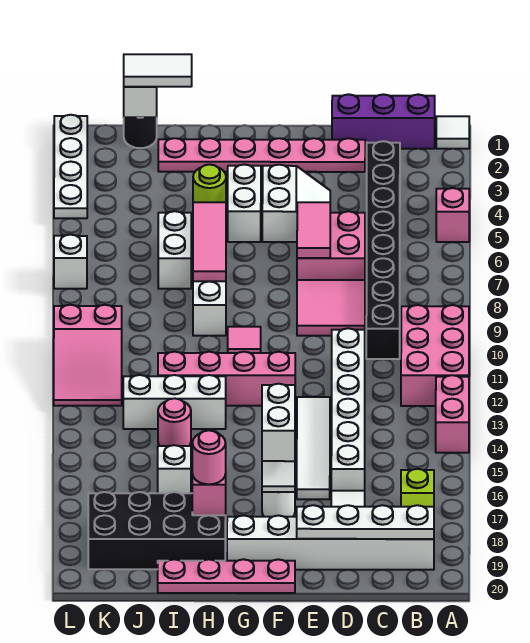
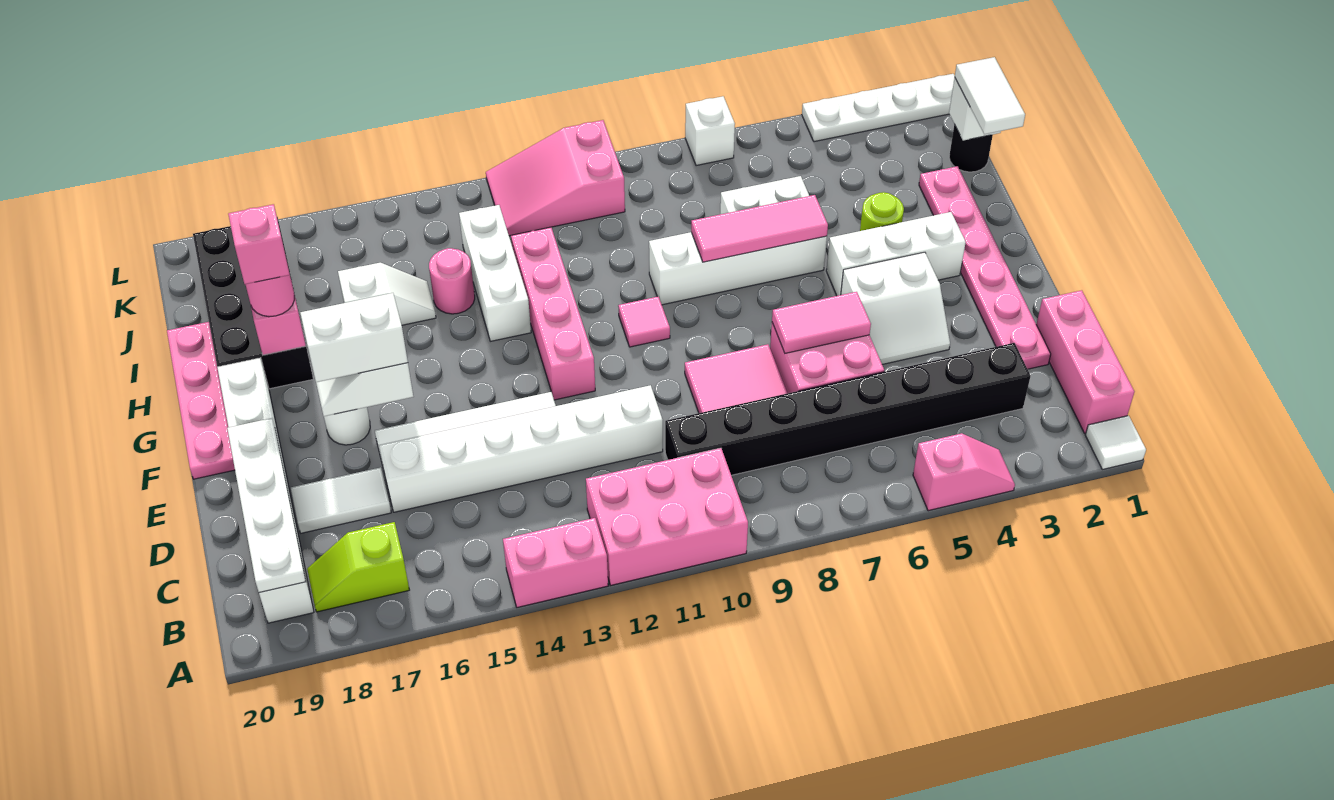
purple brick B1:D1 level 1 -> pink brick B1:D1 level 1
white brick G4:G5 level 1 -> white brick G3:G5 level 1
none -> pink brick H18 level 4

